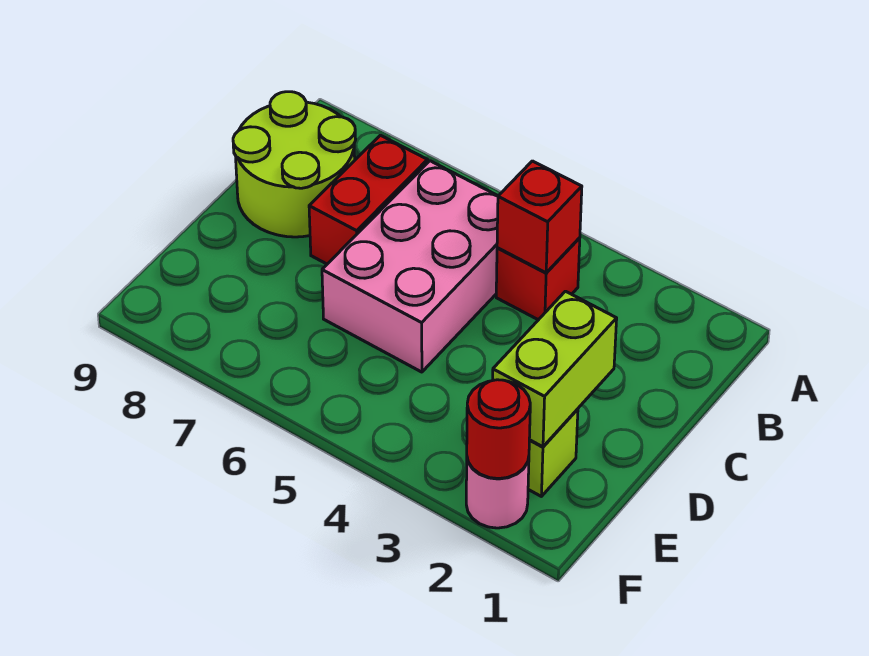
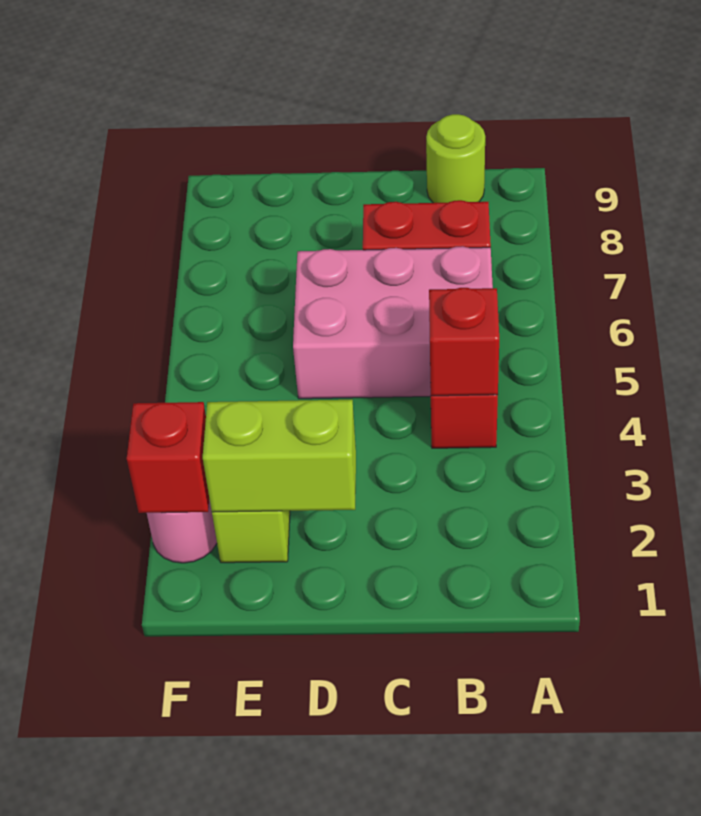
lime round brick B8:C9 level 1 -> lime round brick B9 level 1
red round brick F2 level 2 -> red brick F2 level 2

